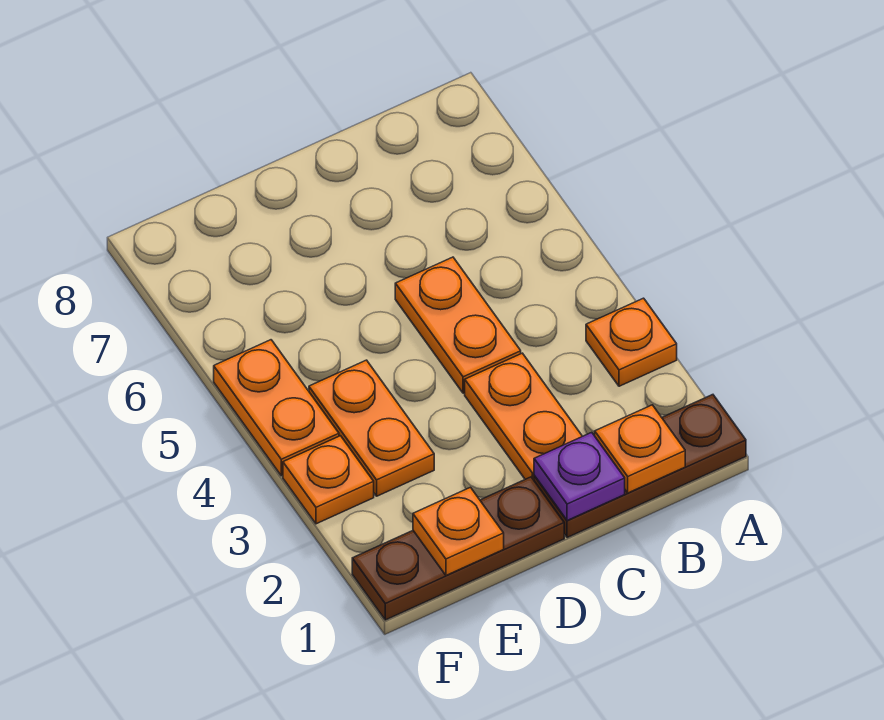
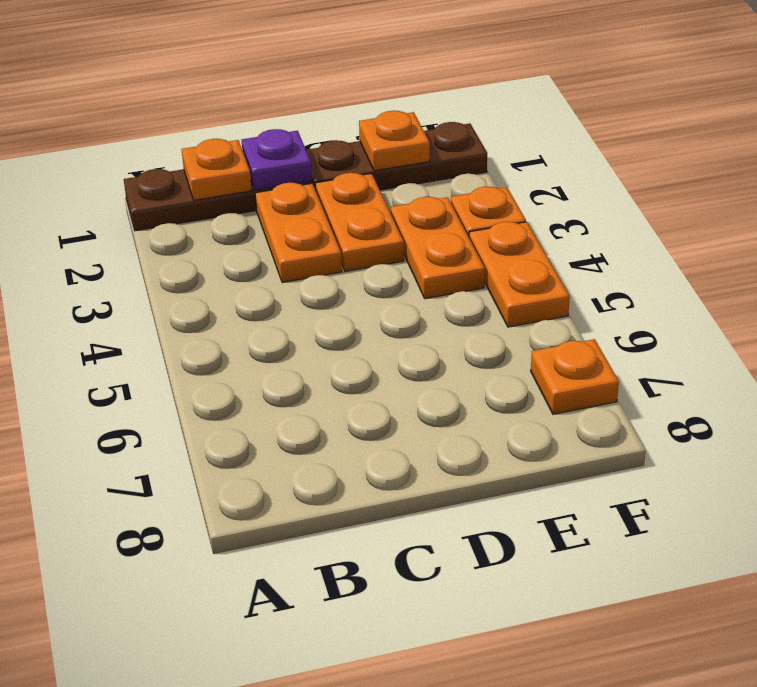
orange plate A3 level 1 -> orange plate F7 level 1
orange plate C4:C5 level 1 -> orange plate D2:D3 level 1

